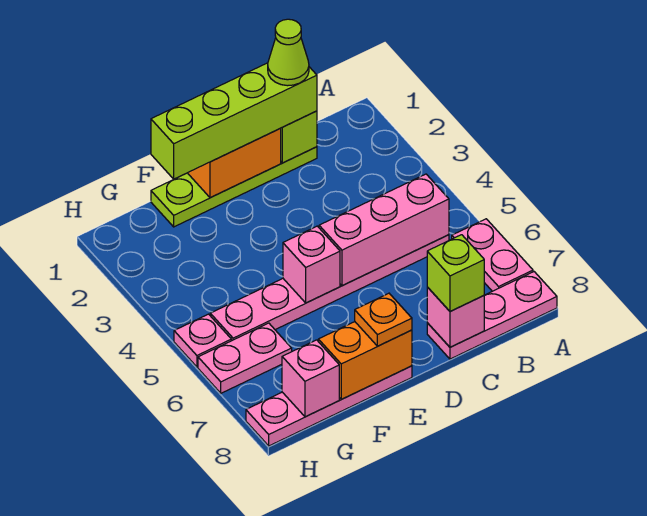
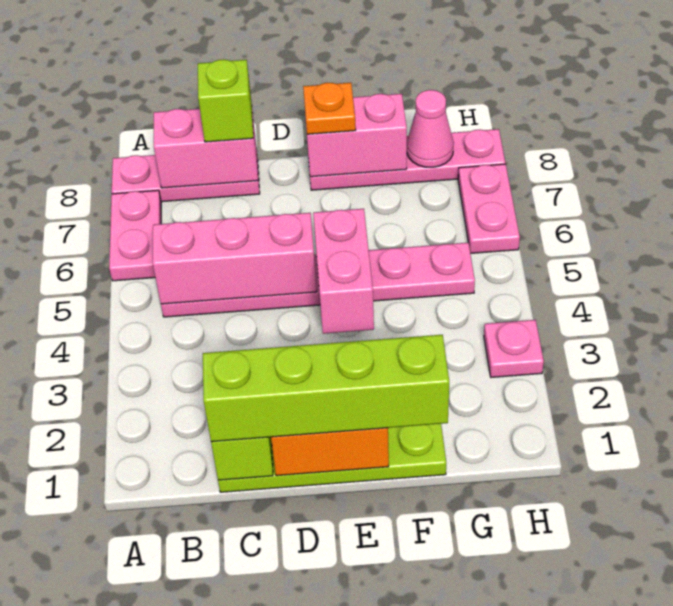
lime cone C1 level 4 -> none
pink brick C8 level 2 -> pink brick B8:C8 level 2
pink brick E5 level 2 -> pink brick E4:E5 level 2
orange brick E8:F8 level 2 -> pink brick E8:F8 level 2
pink plate G6:H6 level 1 -> pink plate H6:H7 level 1
pink brick G8 level 2 -> pink cone G8 level 2
pink plate H5 level 1 -> pink plate H3 level 1

